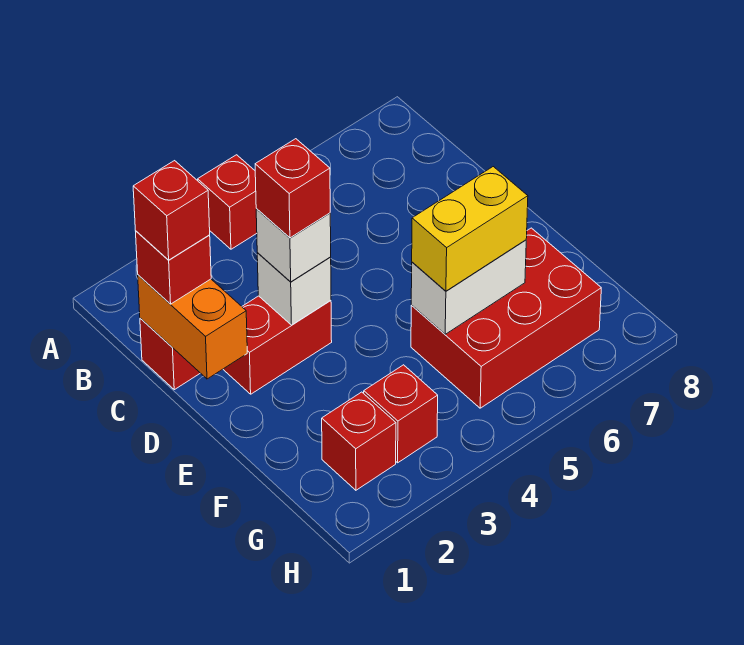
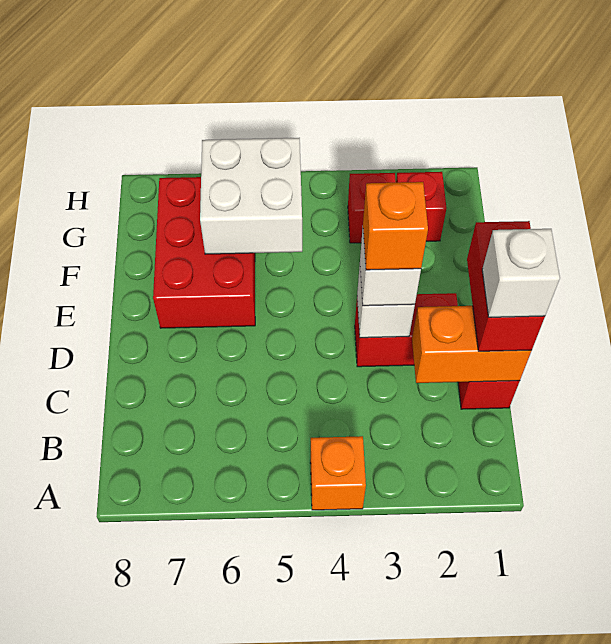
red brick A4 level 1 -> orange brick A4 level 1
orange brick C1:D1 level 2 -> orange brick C1:C2 level 2
red brick C1 level 3 -> red brick C1:D1 level 3
red brick C1 level 4 -> white brick C1 level 4
red brick D3 level 4 -> orange brick D3 level 4
red brick F5:G7 level 1 -> red brick E6:G7 level 1
white brick F5:F6 level 2 -> white brick F5:G6 level 2
yellow brick F5:F6 level 3 -> none

